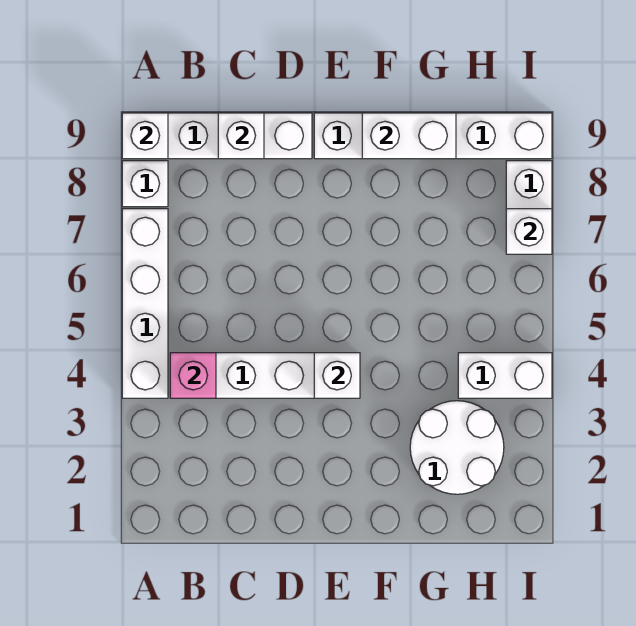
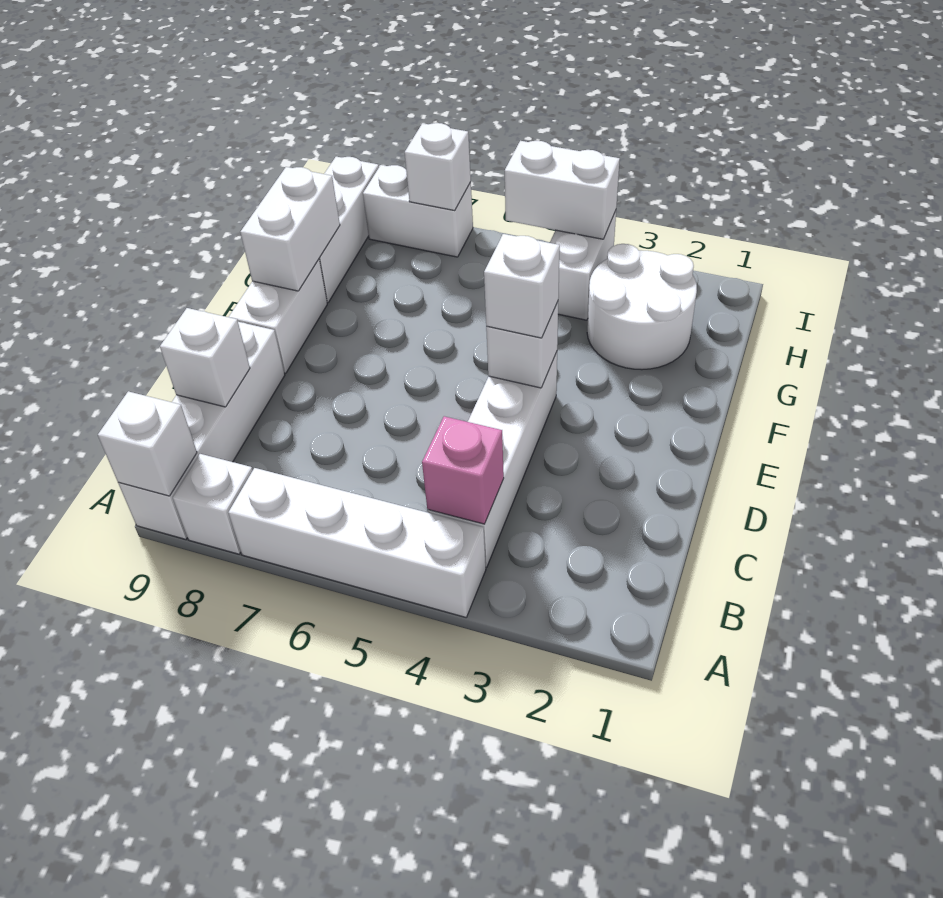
none -> white brick E4 level 3
none -> white brick I4:I5 level 2

